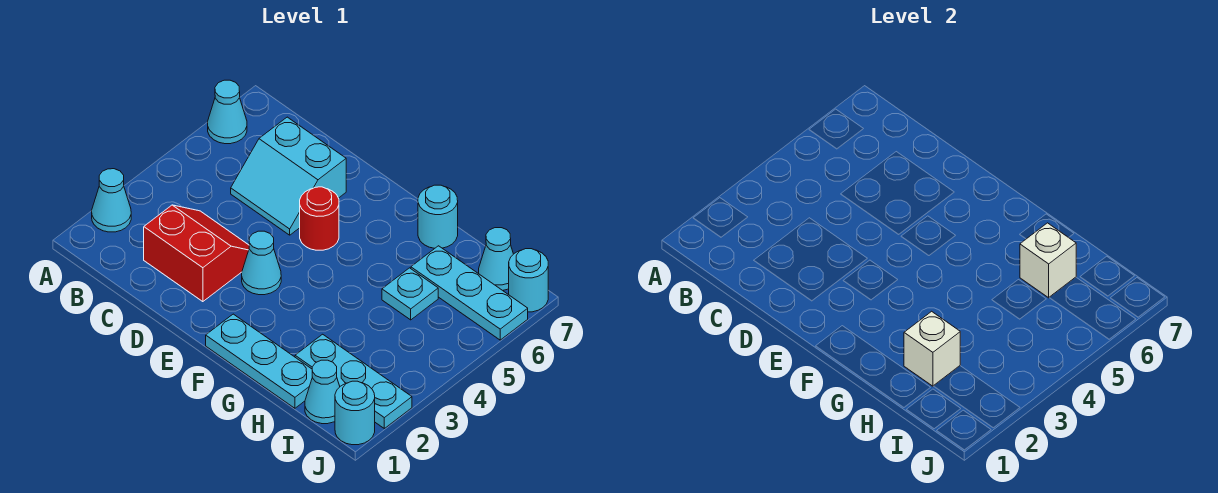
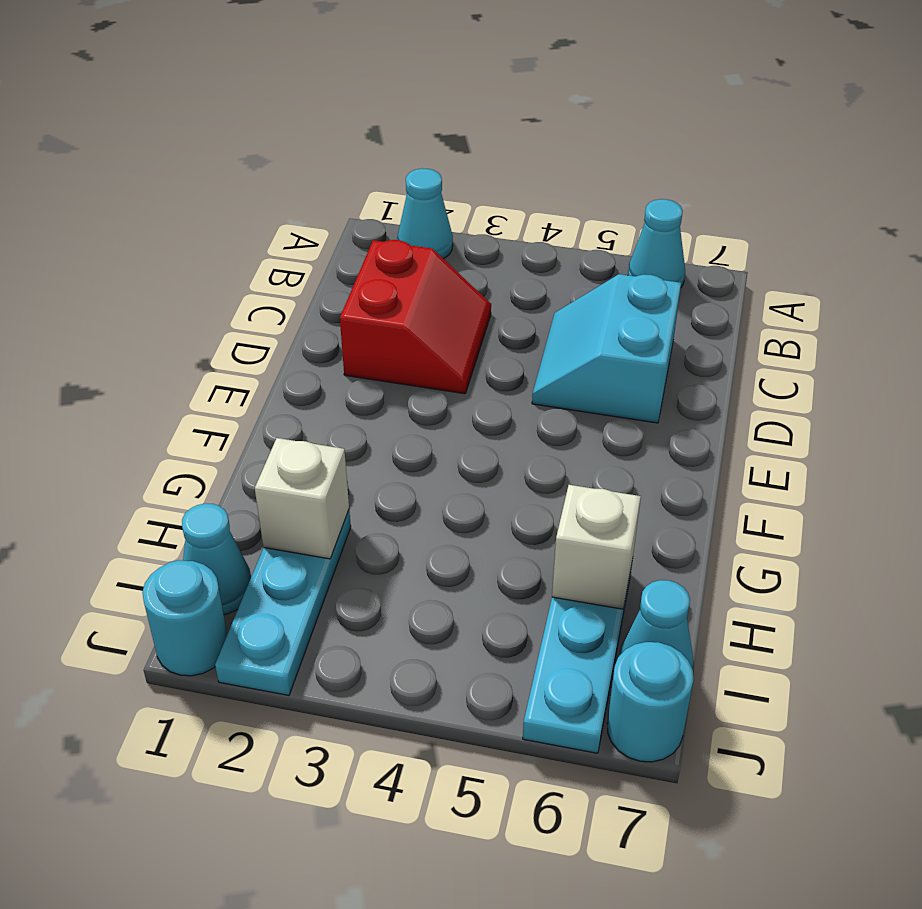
cyan cone E3 level 1 -> none
red round brick E5 level 1 -> none
cyan plate F1:H1 level 1 -> none
cyan round brick G7 level 1 -> none
cyan plate H5 level 1 -> none

